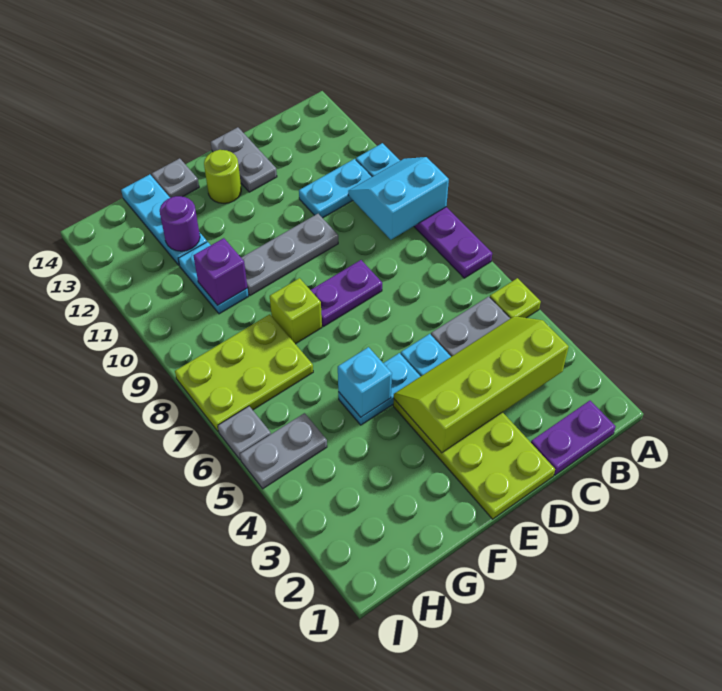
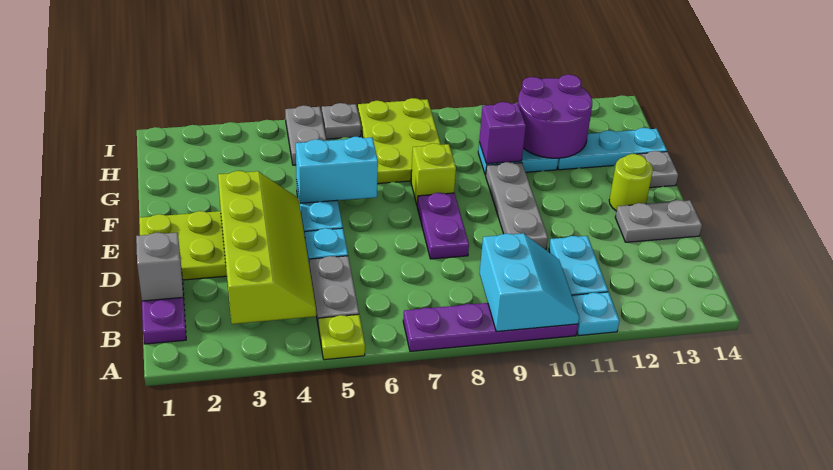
none -> grey brick C1 level 2
cyan brick F5 level 2 -> cyan brick F5:F6 level 2
purple round brick G12 level 2 -> purple round brick G11:H12 level 2

